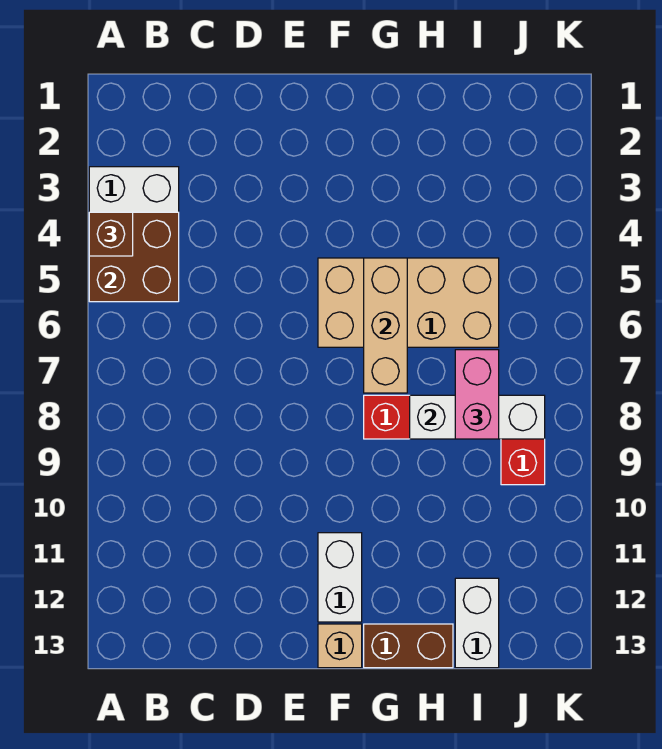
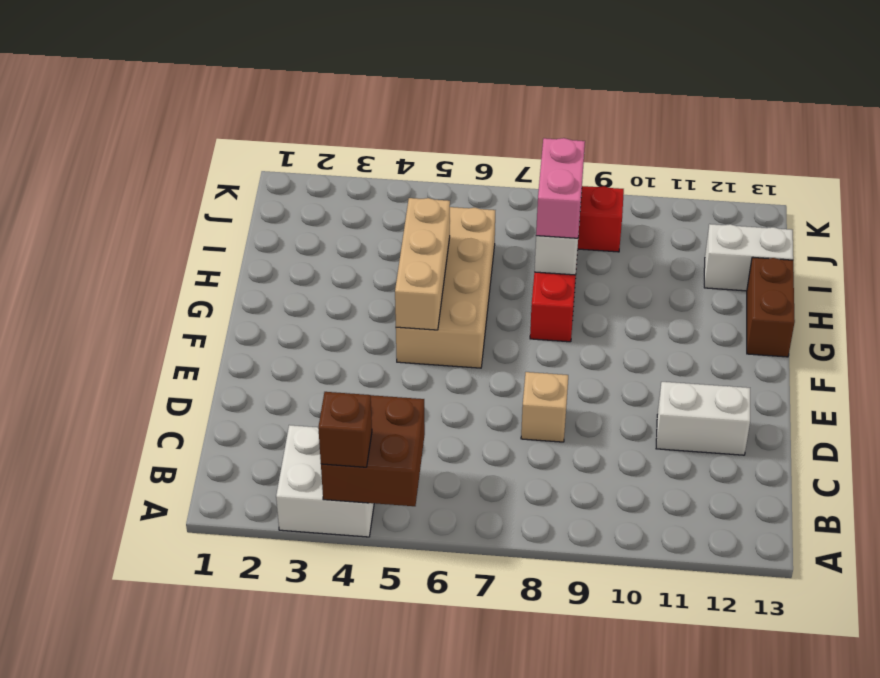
white brick F11:F12 level 1 -> white brick D11:D12 level 1
tan brick F13 level 1 -> tan brick D8 level 1
tan brick G5:G7 level 2 -> tan brick F5:H5 level 2
pink brick I7:I8 level 3 -> pink brick H8:I8 level 3

